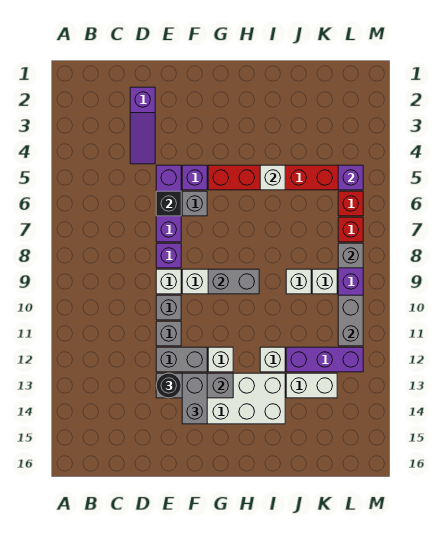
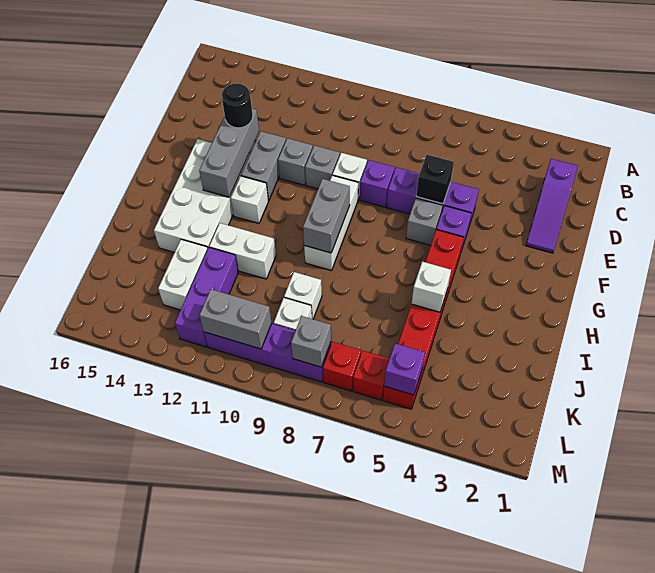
purple slope D2:D4 level 1 top 2 -> purple slope C2:E2 level 1 top C
grey brick F13:F14 level 3 -> none
white brick I12 level 1 -> white brick I11:I12 level 1

